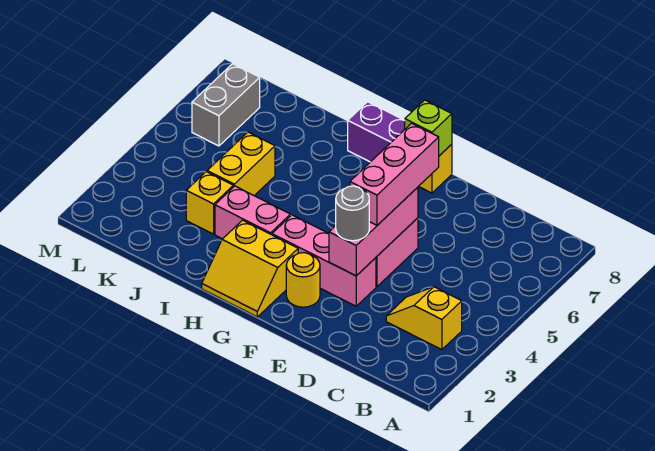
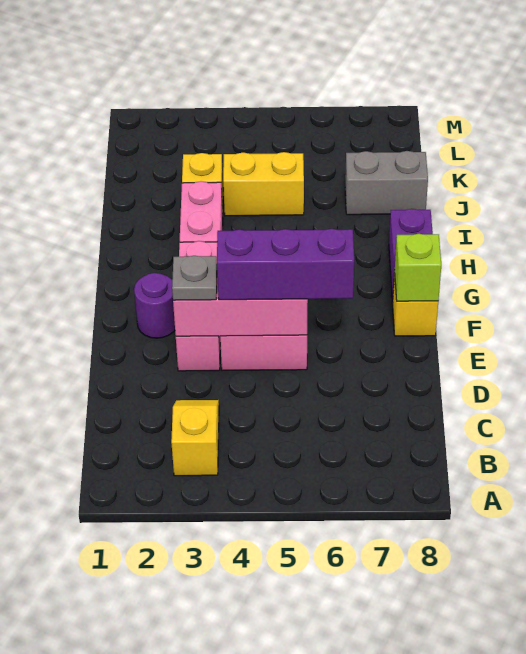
grey round brick E3 level 3 -> grey plate E3 level 3
pink brick E4:E6 level 3 -> purple brick E4:E6 level 3
yellow round brick F2 level 1 -> purple round brick F2 level 1
yellow slope G1:H2 level 1 top 2 -> none
grey brick L6:L7 level 1 -> grey brick J7:J8 level 1

